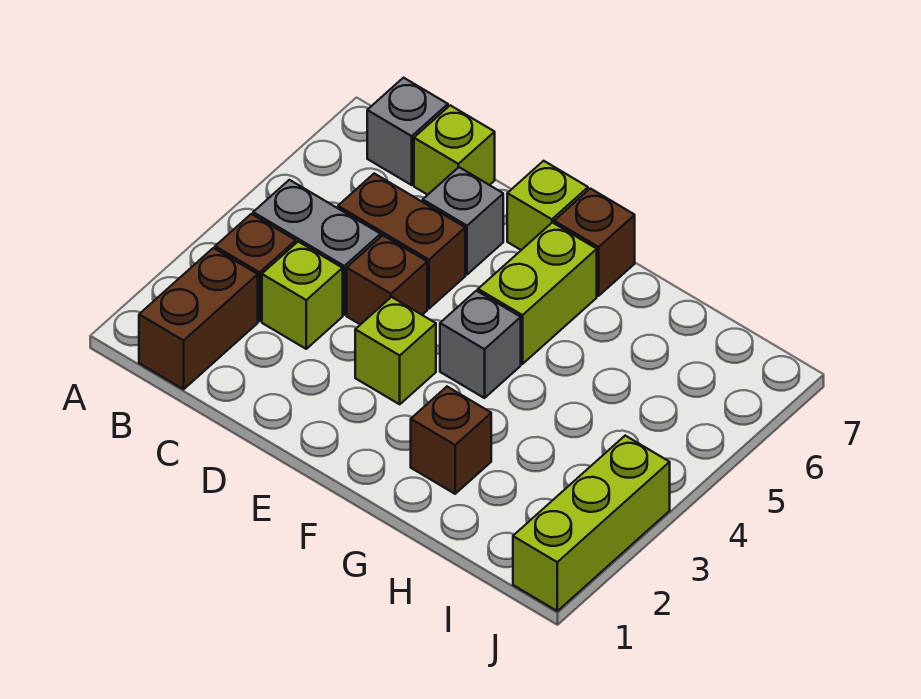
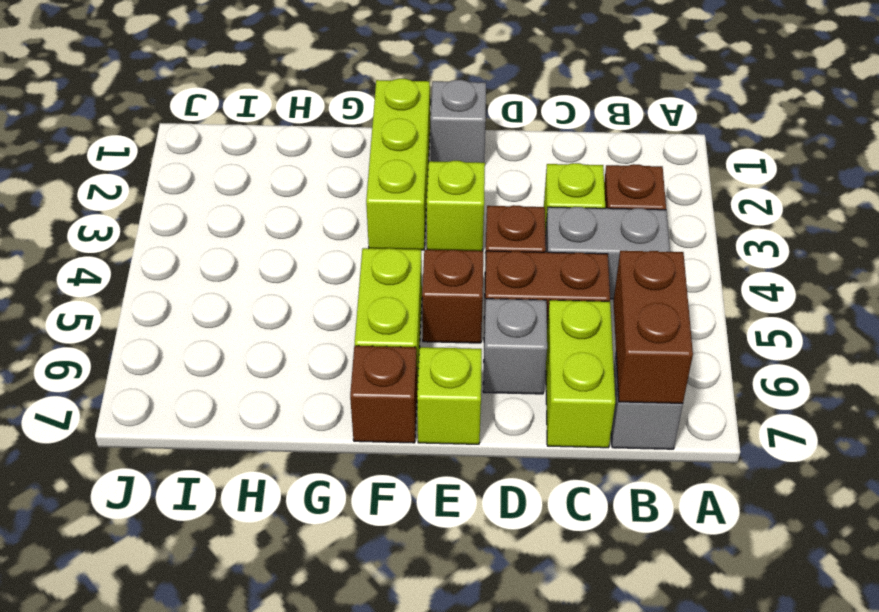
brown brick B1:B2 level 1 -> brown brick B6:B7 level 2
lime brick C7 level 1 -> lime brick C6:C7 level 1
grey brick F4 level 1 -> grey brick E1 level 1
brown brick G2 level 1 -> brown brick E5 level 1
lime brick J1:J3 level 1 -> lime brick F1:F3 level 1

